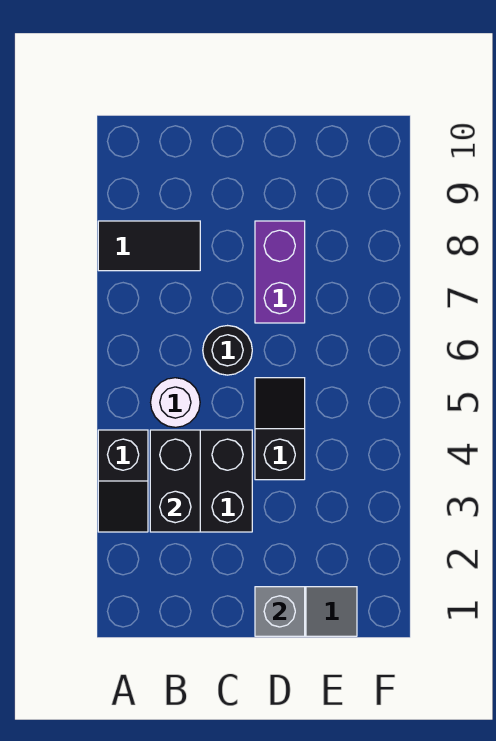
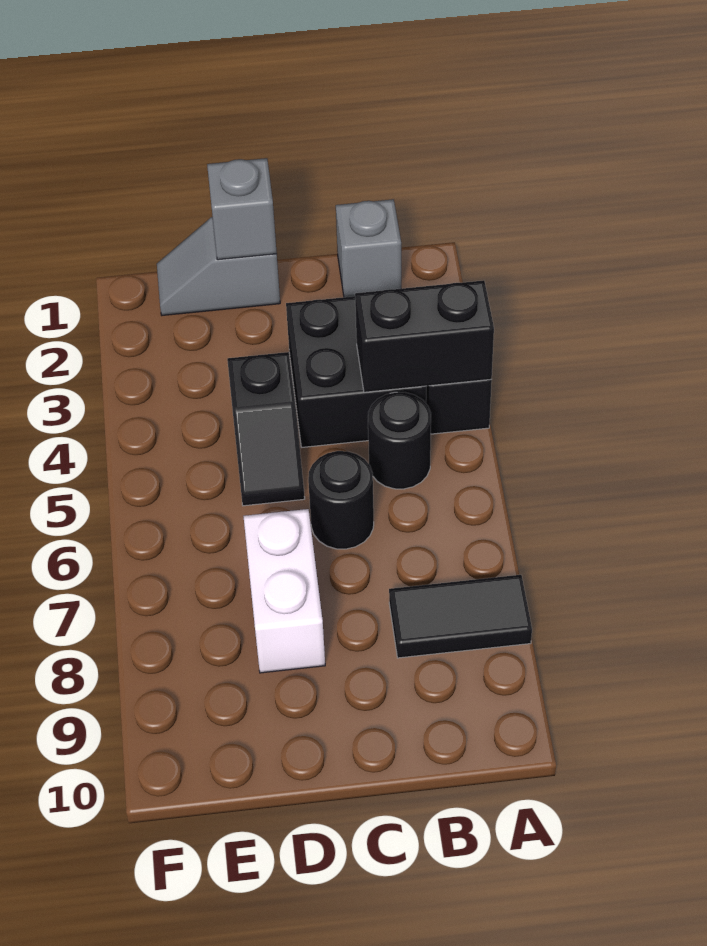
none -> grey brick B1 level 1
black brick B3:B4 level 2 -> black brick A4:B4 level 2
white round brick B5 level 1 -> black round brick B5 level 1
purple brick D7:D8 level 1 -> white brick D7:D8 level 1

